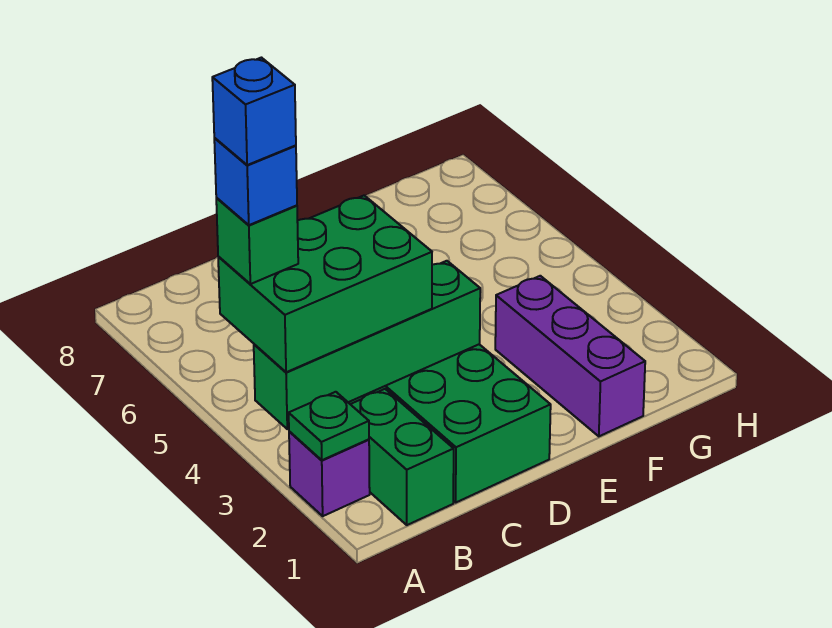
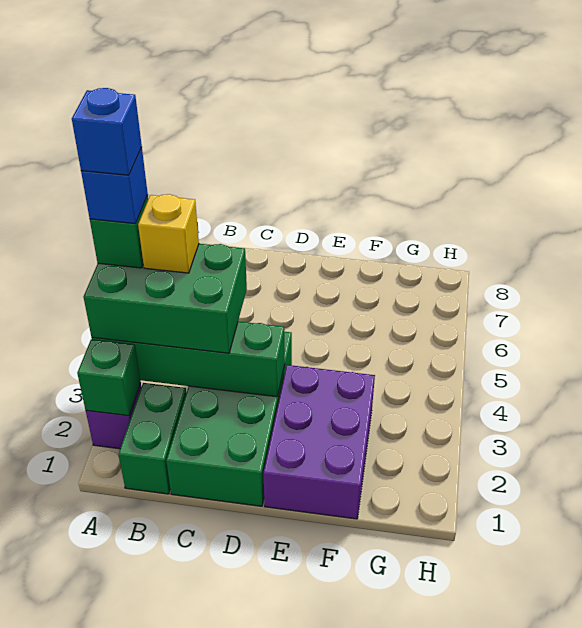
green plate A2 level 2 -> green brick A2 level 2
none -> yellow brick B4 level 4
purple brick F1:F3 level 1 -> purple brick E1:F3 level 1

